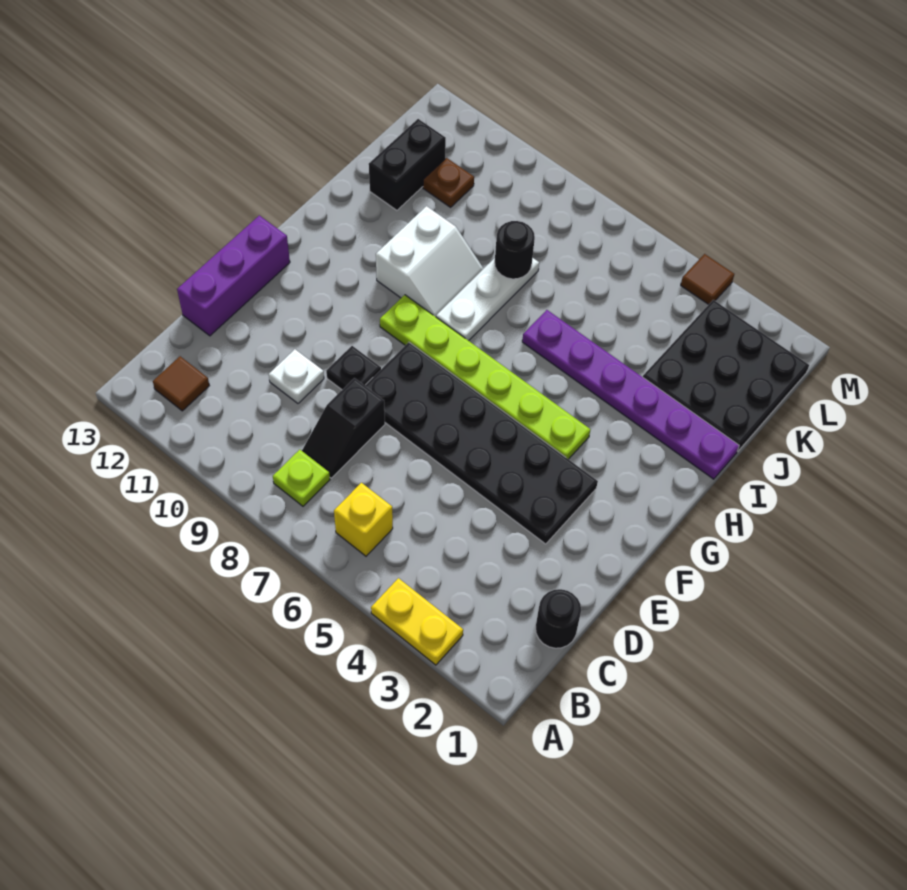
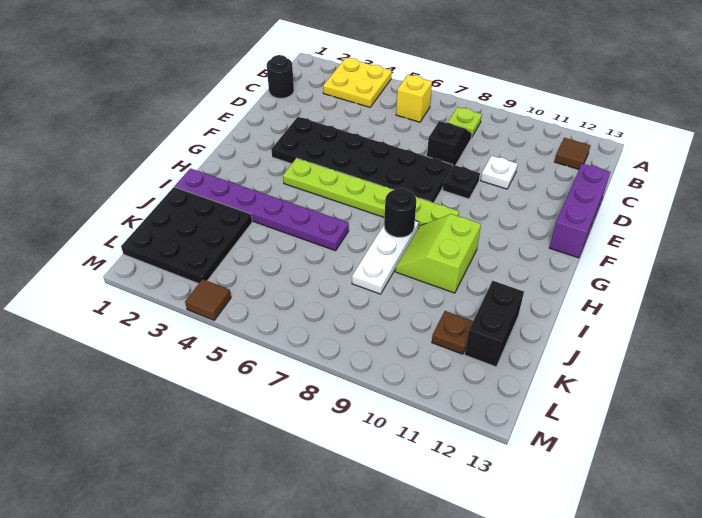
yellow plate A3:A4 level 1 -> yellow plate A3:B4 level 1
white slope H9:I10 level 1 top 10 -> lime slope H9:I10 level 1 top 10
black round brick J8 level 2 -> black round brick H8 level 2

